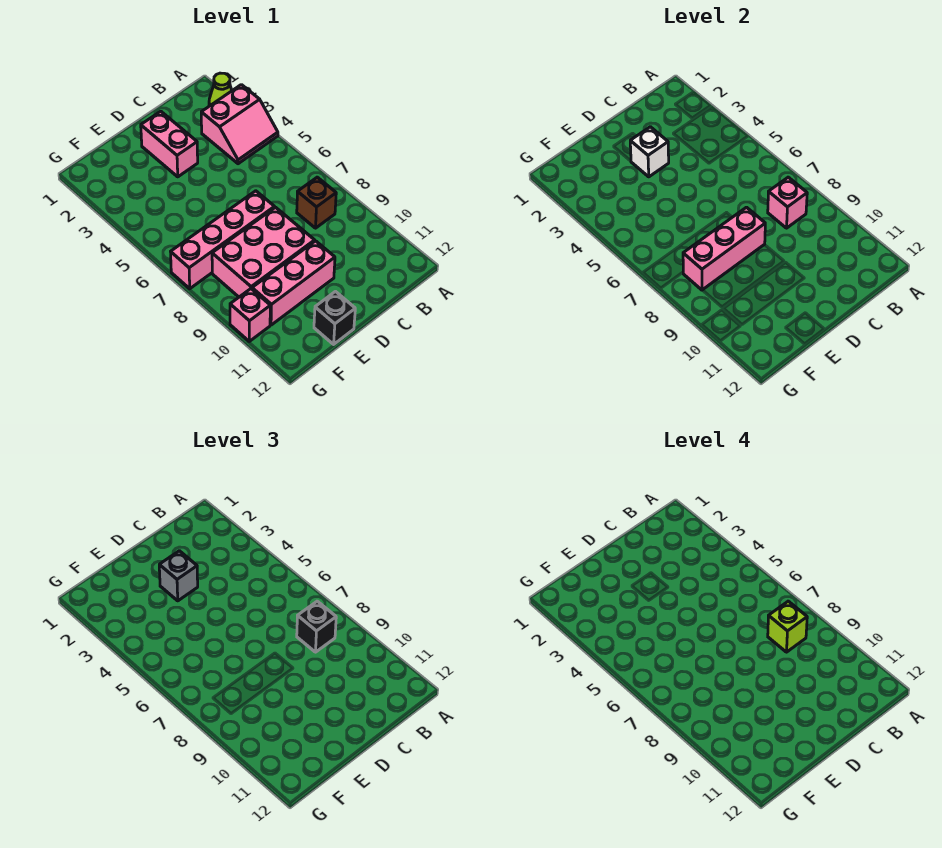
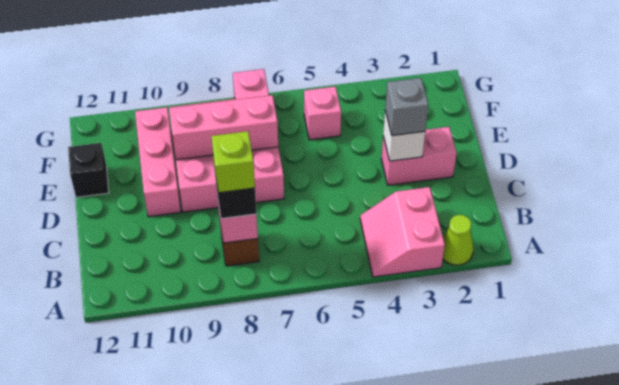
pink brick D8:F8 level 2 -> pink brick E7:E9 level 2
pink brick G10 level 1 -> pink brick F5 level 1

